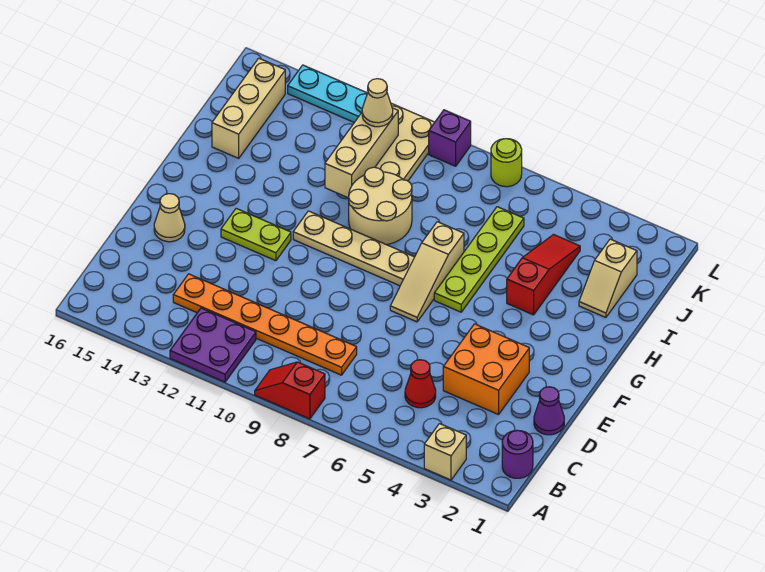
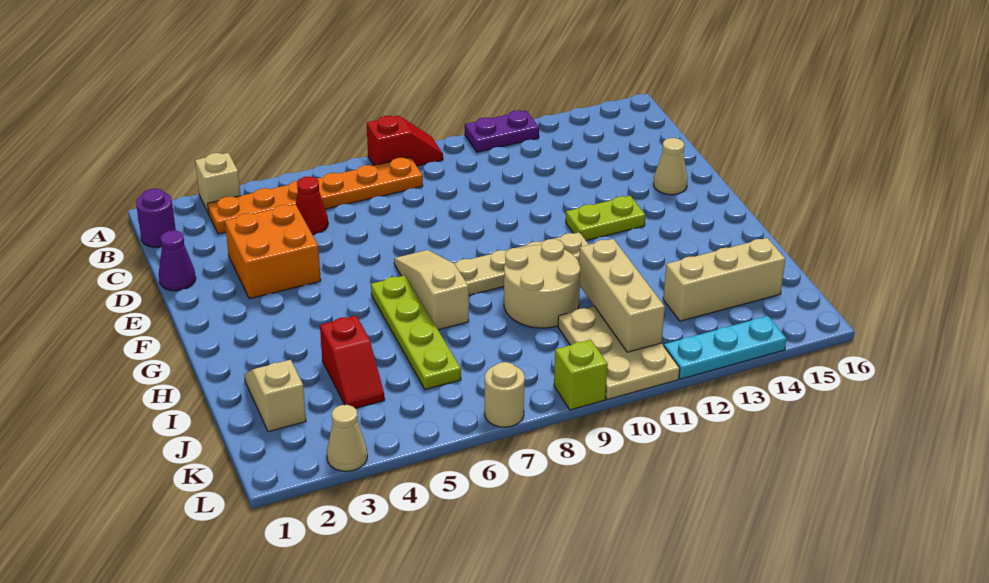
purple plate A11:B12 level 1 -> purple plate A11:A12 level 1
orange plate C8:C13 level 1 -> orange plate B3:B8 level 1
red slope H4:J4 level 1 top H -> red slope I4:J4 level 1 top I
tan brick I15:K15 level 1 -> tan brick J13:J15 level 1
tan cone K11 level 3 -> tan cone L3 level 1
lime round brick L7 level 1 -> tan round brick L7 level 1
purple brick L9 level 1 -> lime brick L9 level 1

